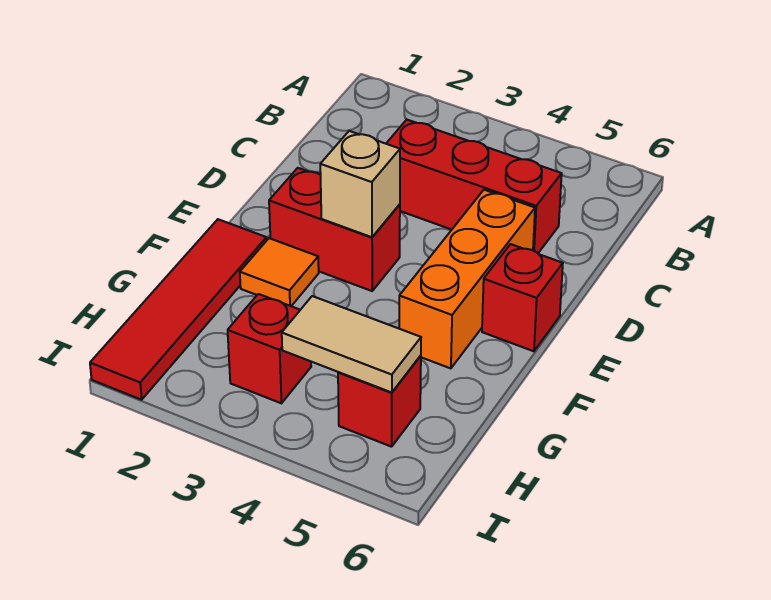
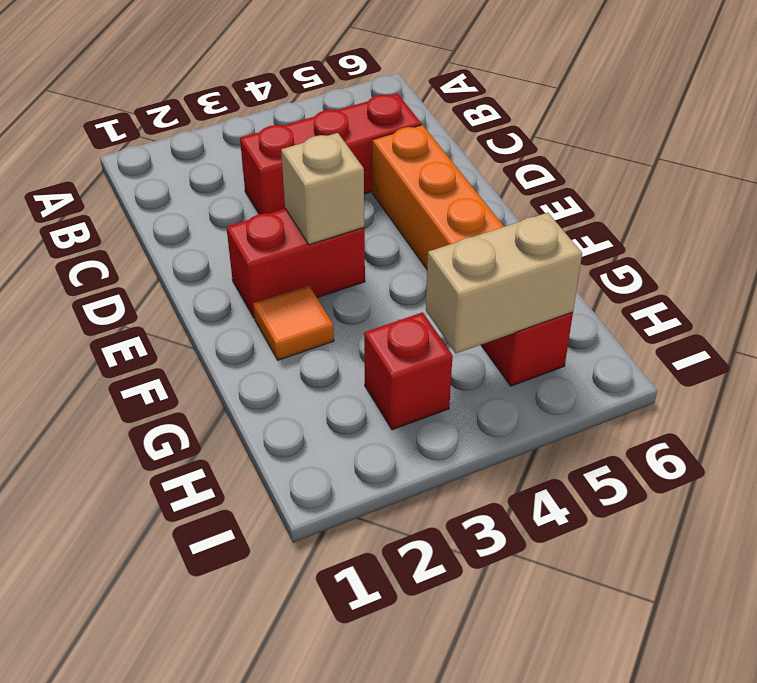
red brick E6 level 1 -> none
red tile F1:I1 level 1 -> none
tan tile H4:H5 level 2 -> tan brick H4:H5 level 2

